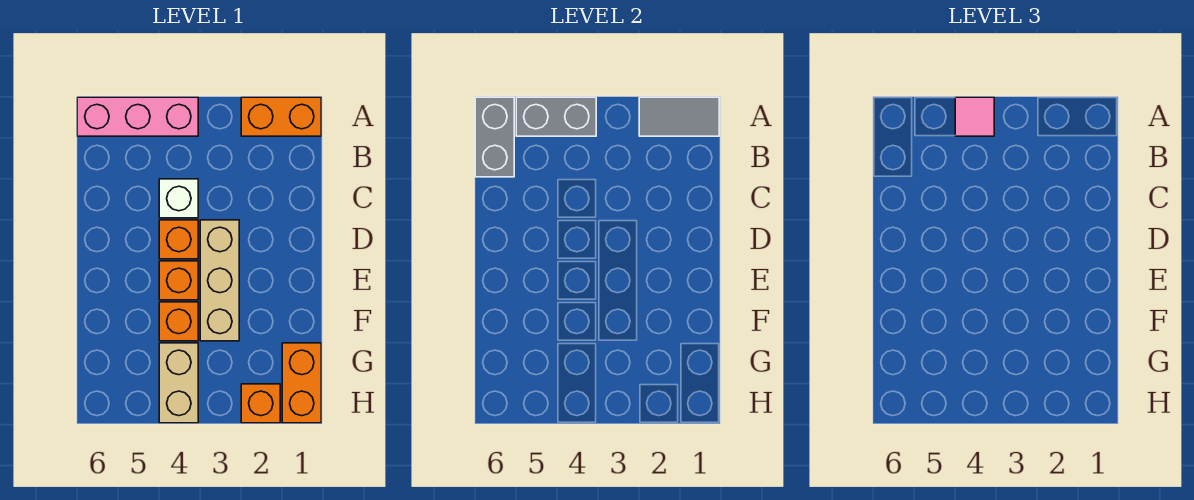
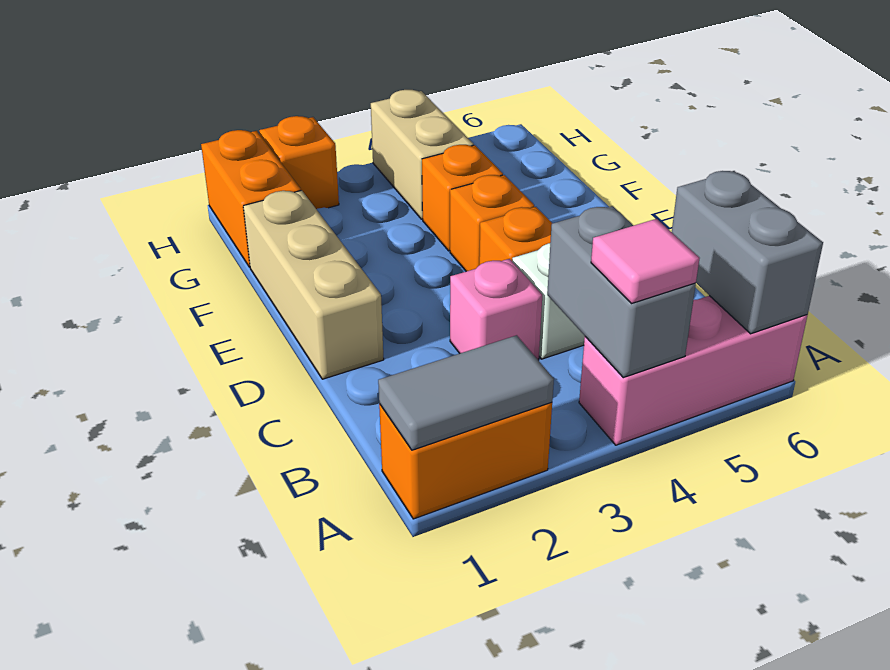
grey brick A4:A5 level 2 -> grey brick A4:B4 level 2
none -> pink brick C3 level 1
tan brick D3:F3 level 1 -> tan brick D1:F1 level 1

